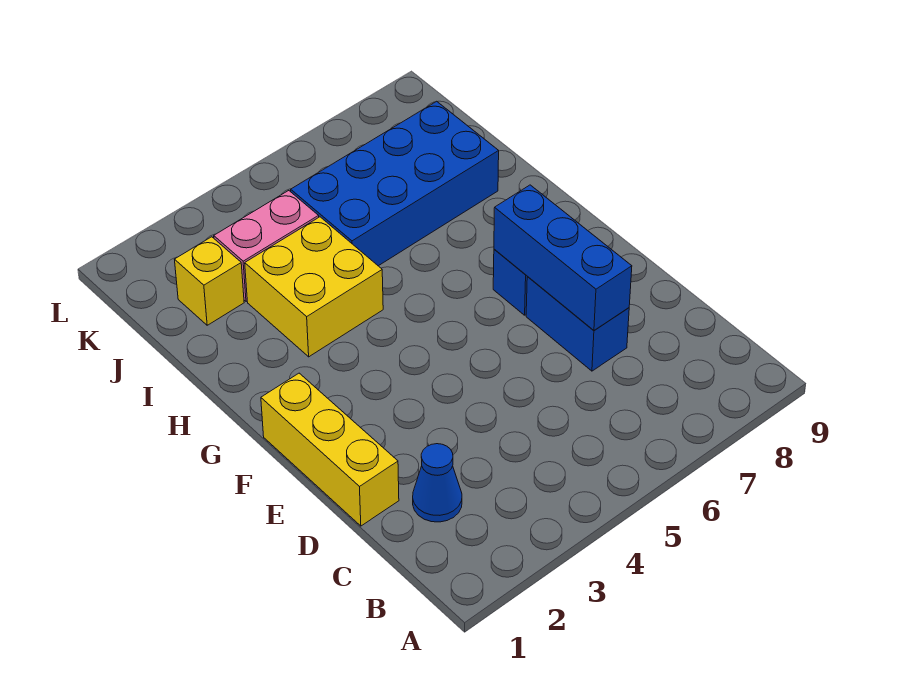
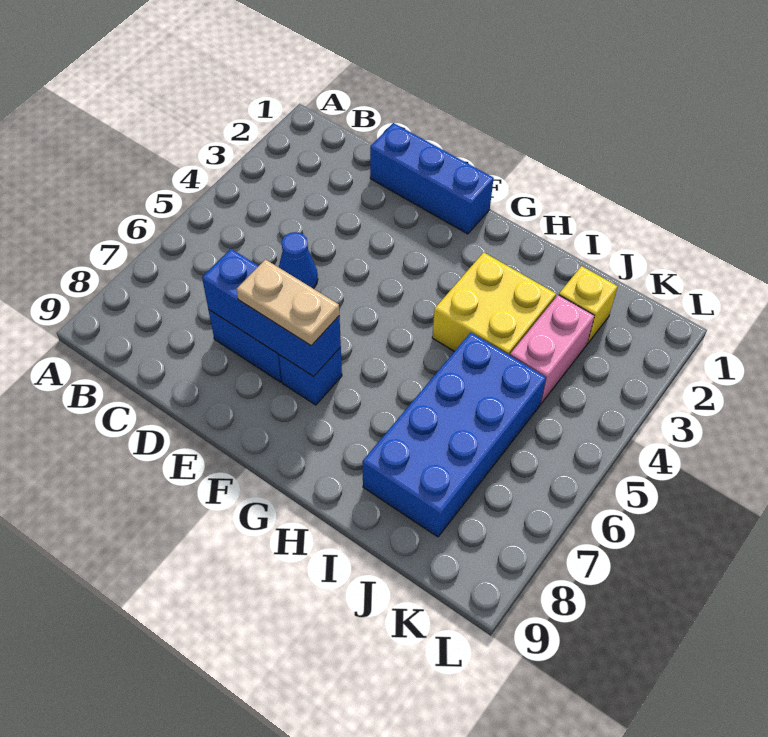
blue cone C2 level 1 -> blue cone D5 level 1
yellow brick D1:F1 level 1 -> blue brick D1:F1 level 1
none -> tan plate E7:F7 level 3

